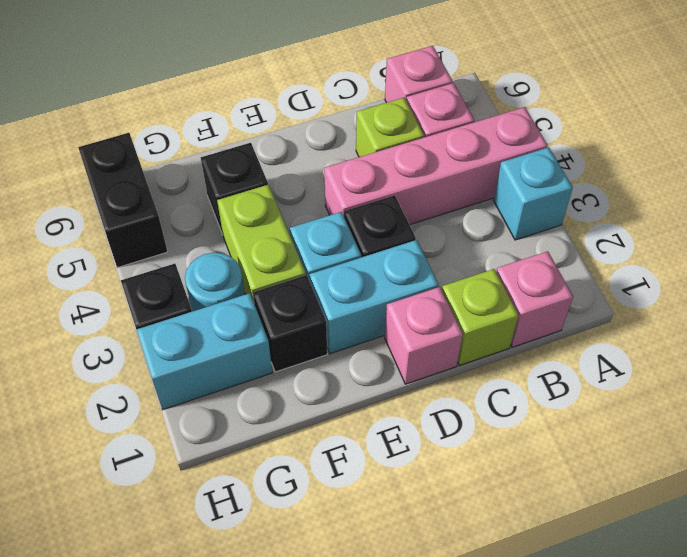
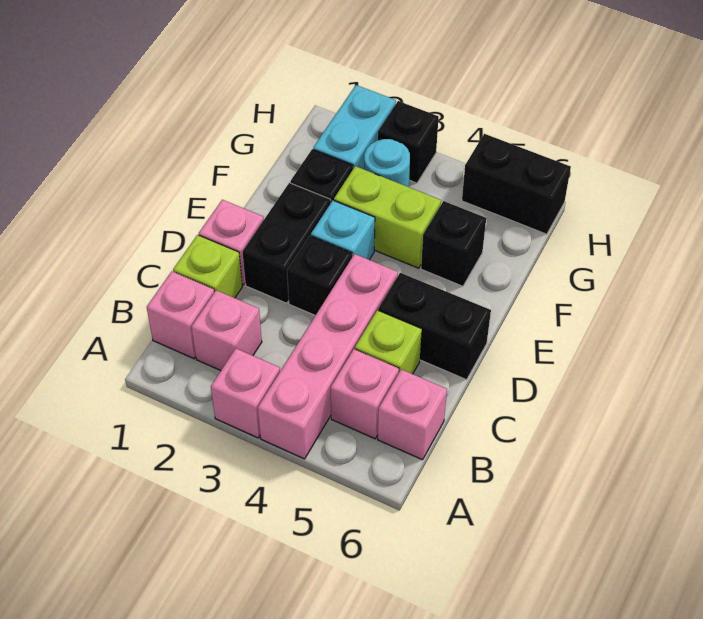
cyan brick A3 level 1 -> pink brick A3 level 1
none -> pink brick B2 level 1
cyan brick D2:E2 level 1 -> black brick D2:E2 level 1
none -> black brick D5:D6 level 1

